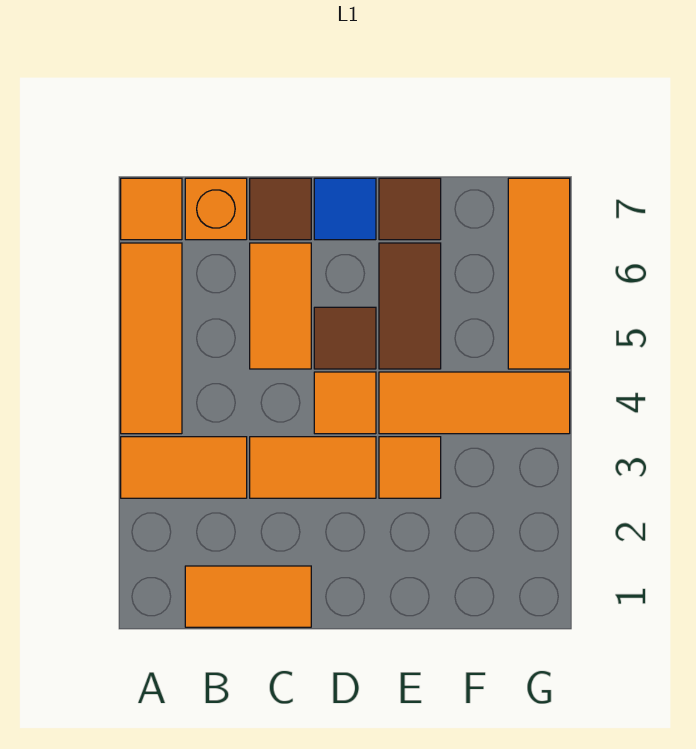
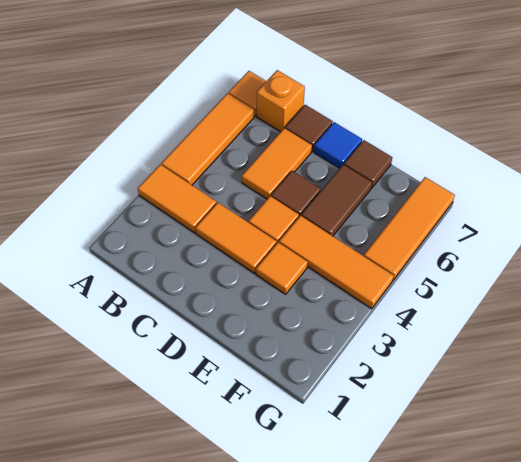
orange tile B1:C1 level 1 -> none

